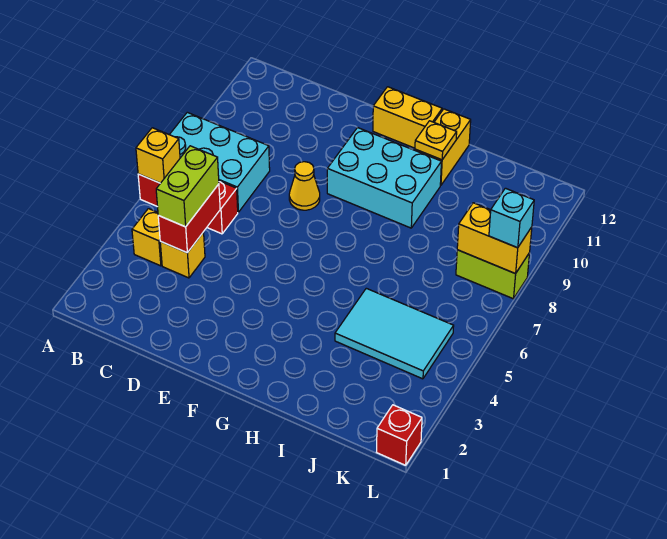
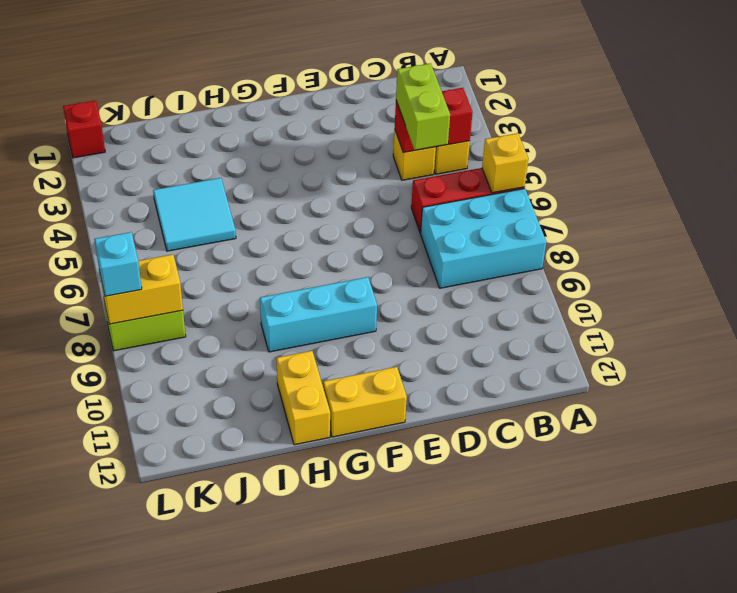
red brick C4:C5 level 2 -> red brick B4:C4 level 2
yellow cone E8 level 1 -> none
cyan brick F9:H10 level 1 -> cyan brick F9:H9 level 1
yellow plate H11 level 2 -> none
cyan tile I4:K5 level 1 -> cyan tile I4:J5 level 1

